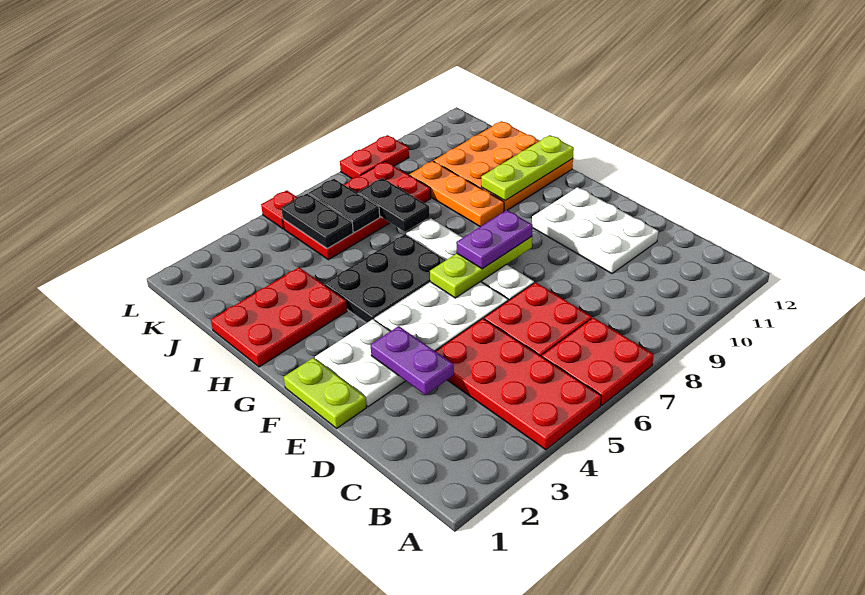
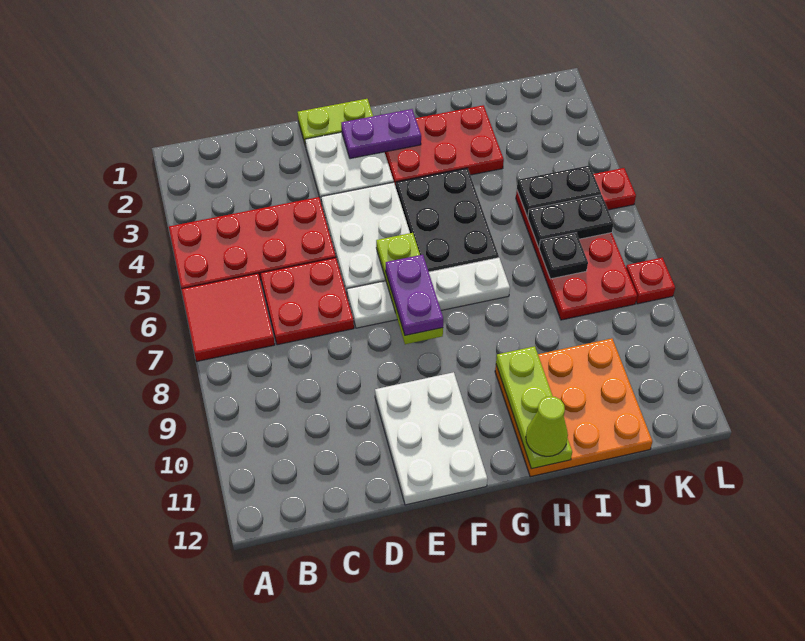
red plate A6:B7 level 1 -> red tile A6:B7 level 1
purple plate D3:E3 level 2 -> purple plate F2:G2 level 2
white plate D10:F11 level 1 -> white plate E10:F12 level 1
red plate H1:I3 level 1 -> red plate G2:I3 level 1
orange plate H9:J9 level 1 -> none
none -> lime cone H12 level 3
black plate I7:J7 level 2 -> black plate J7 level 2
red plate L8:L9 level 1 -> red plate L8 level 1

